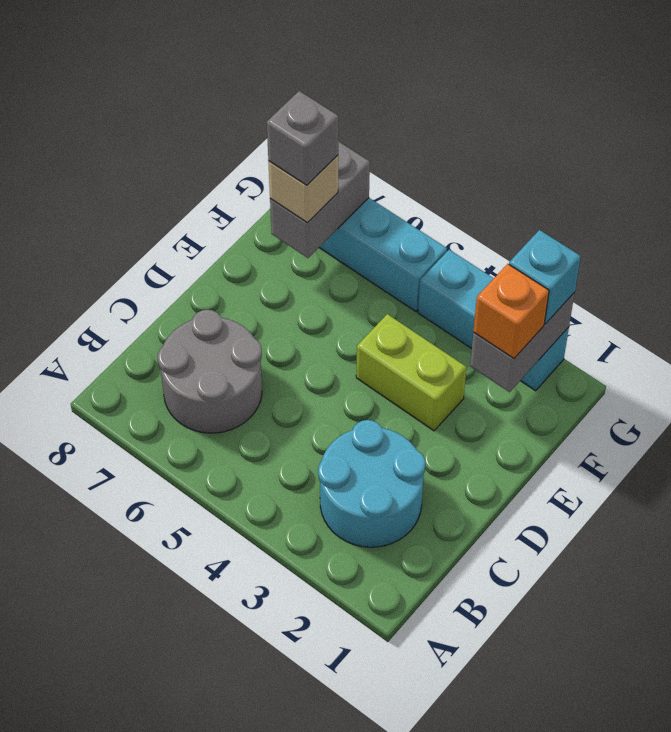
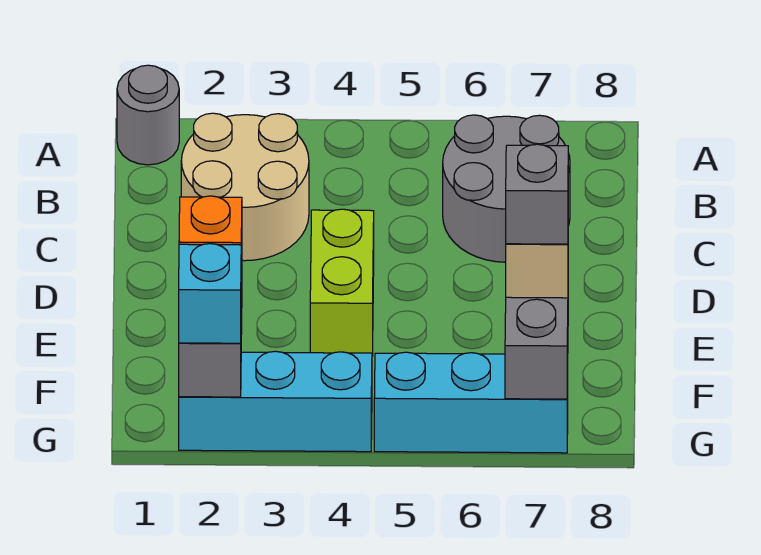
none -> grey round brick A1 level 1
cyan round brick B2:C3 level 1 -> tan round brick B2:C3 level 1
lime brick E3:E4 level 1 -> lime brick D4:E4 level 1

